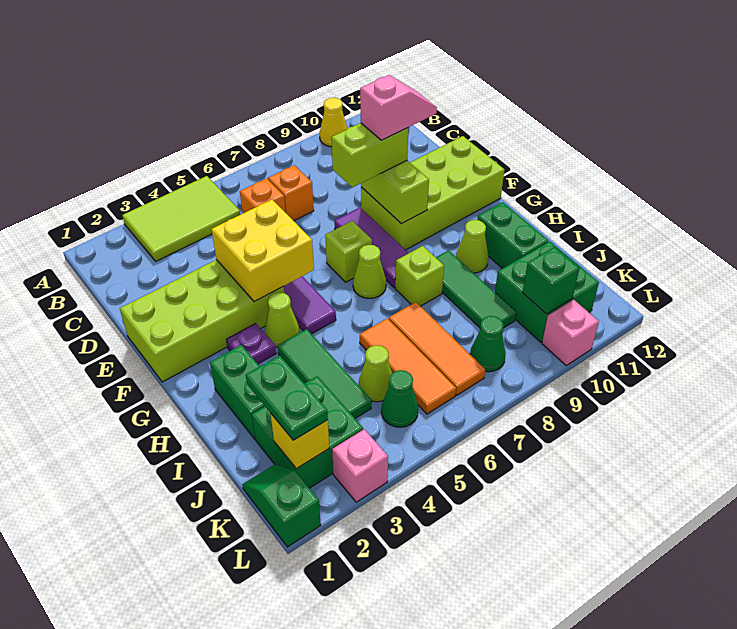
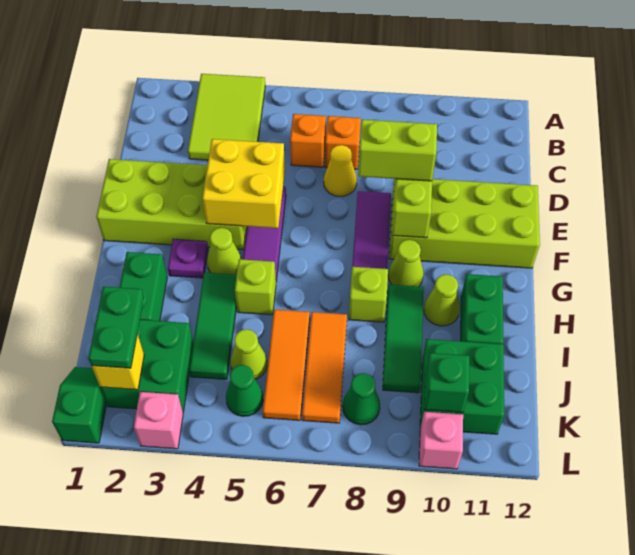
lime tile A3:B5 level 1 -> lime tile A3:C4 level 1
yellow cone A10 level 1 -> yellow cone D7 level 1
pink slope E9:E10 level 4 top 9 -> none
lime brick F7 level 1 -> lime brick H5 level 1
lime cone G7 level 1 -> lime cone G9 level 1

